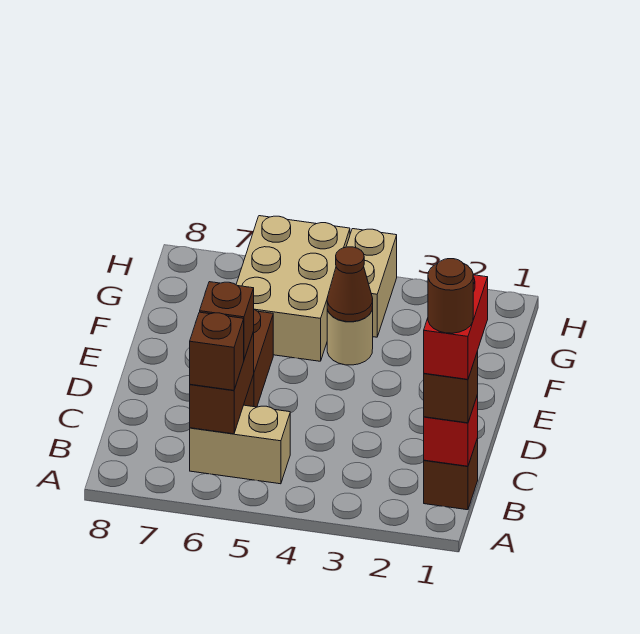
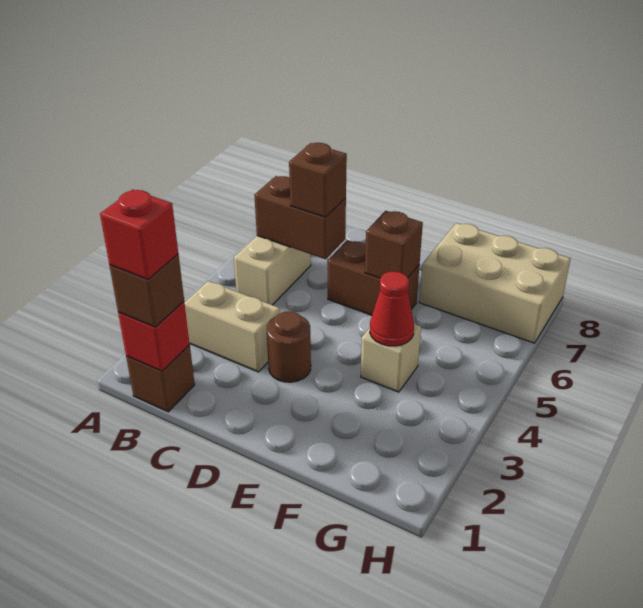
red brick B1:C1 level 4 -> red brick B1 level 4
brown round brick B1 level 5 -> brown round brick D3 level 1
brown brick B6 level 3 -> brown brick E6 level 2
tan round brick F4 level 1 -> tan brick F4 level 1
brown cone F4 level 2 -> red cone F4 level 2
tan brick F5:H6 level 1 -> tan brick F7:H8 level 1
tan brick G4:H4 level 1 -> tan brick B3:C3 level 1

